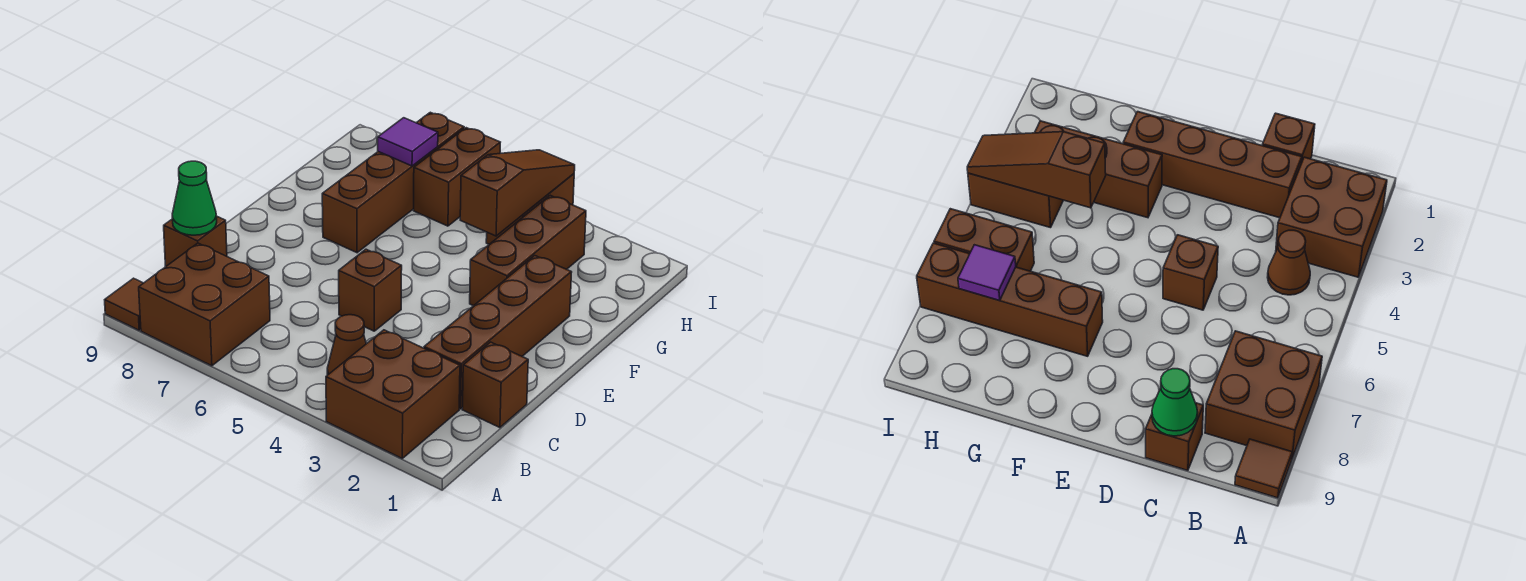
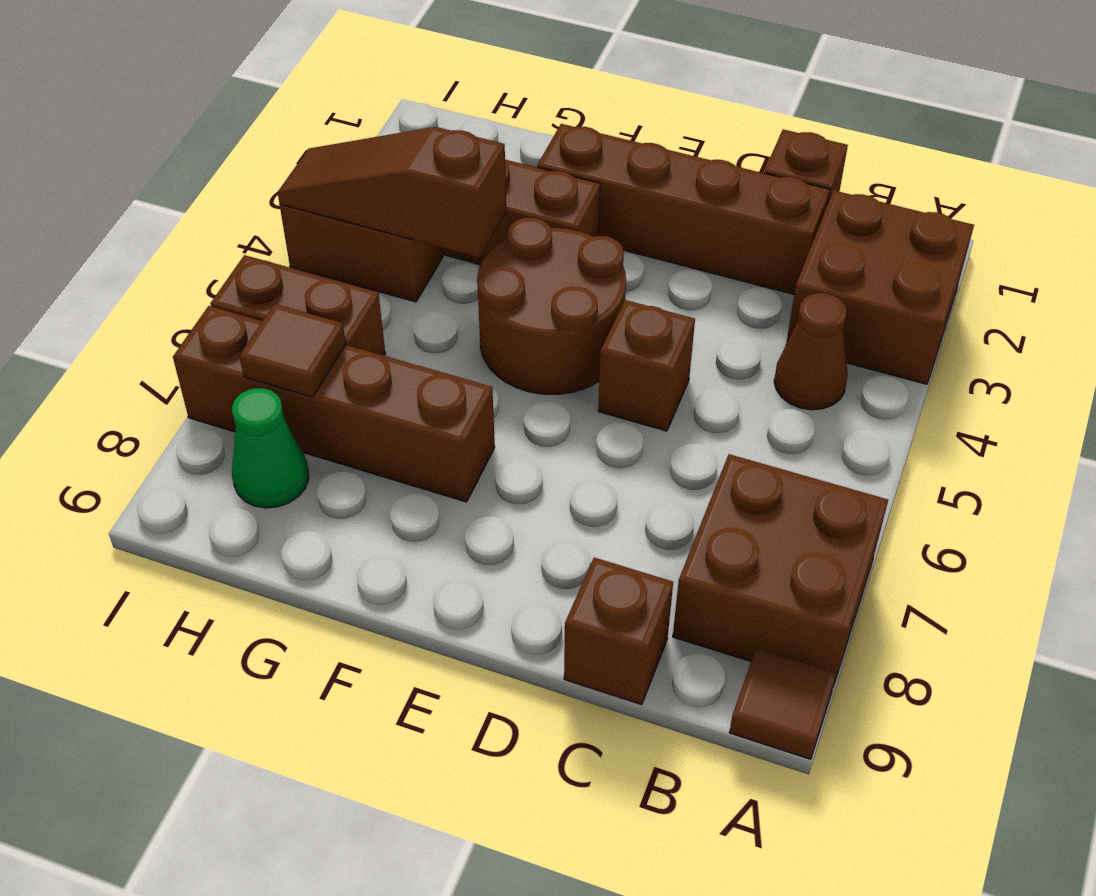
green cone C9 level 2 -> green cone H8 level 1
none -> brown round brick E4:F5 level 1
purple tile H7 level 2 -> brown tile H7 level 2

